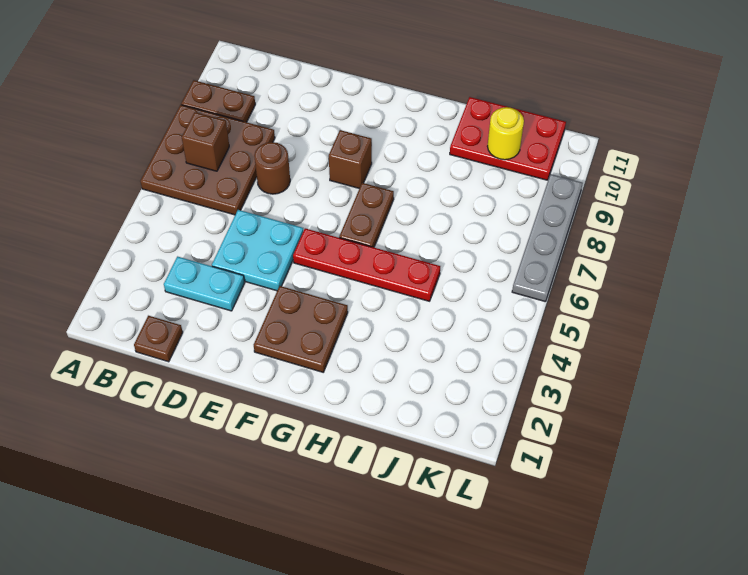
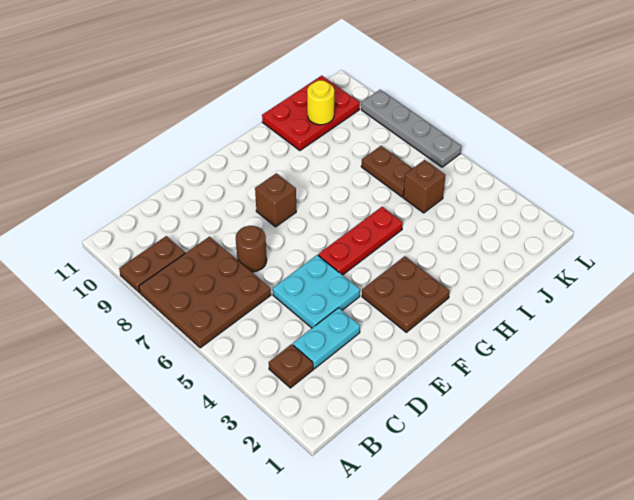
brown brick B7 level 2 -> brown brick J5 level 1
brown plate C1 level 1 -> brown plate B3 level 1
red plate F5:I5 level 1 -> red plate F5:H5 level 1
brown plate G6:G7 level 1 -> brown plate J6:J7 level 1

